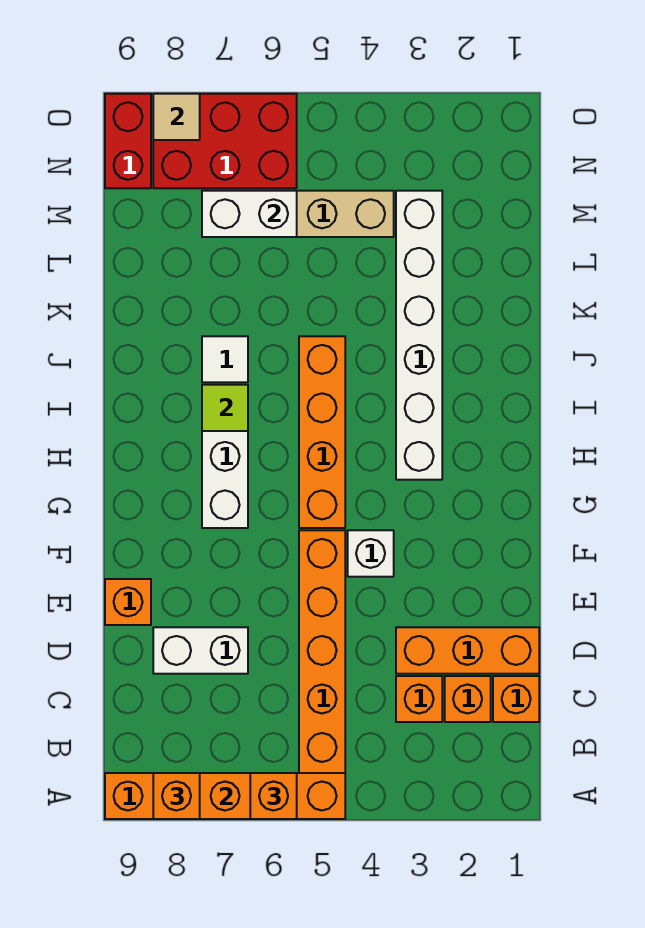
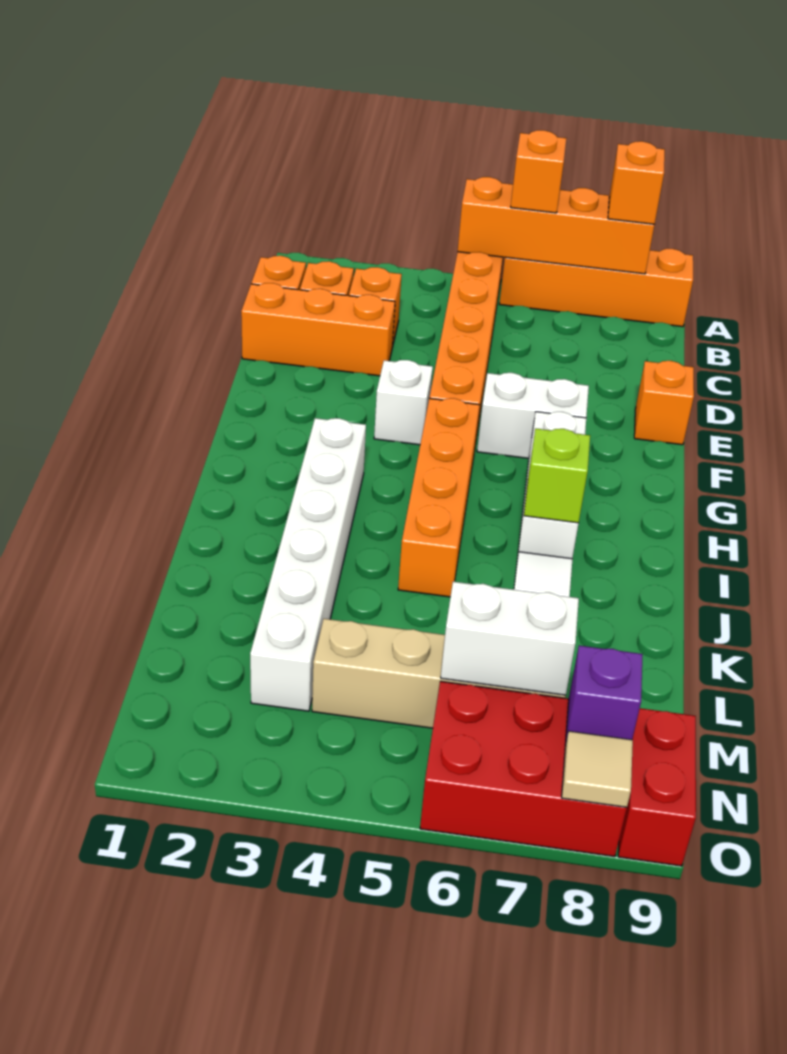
white brick D7:D8 level 1 -> white brick F6:F7 level 1
lime tile I7 level 2 -> lime brick I7 level 2
none -> purple brick N8 level 2

